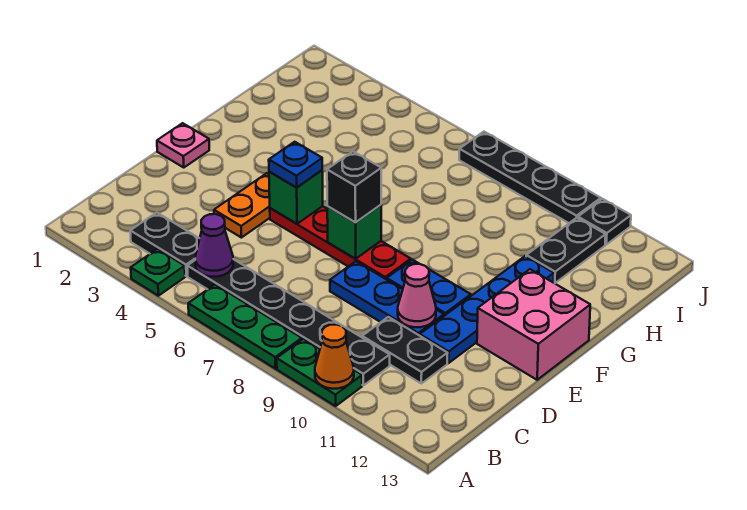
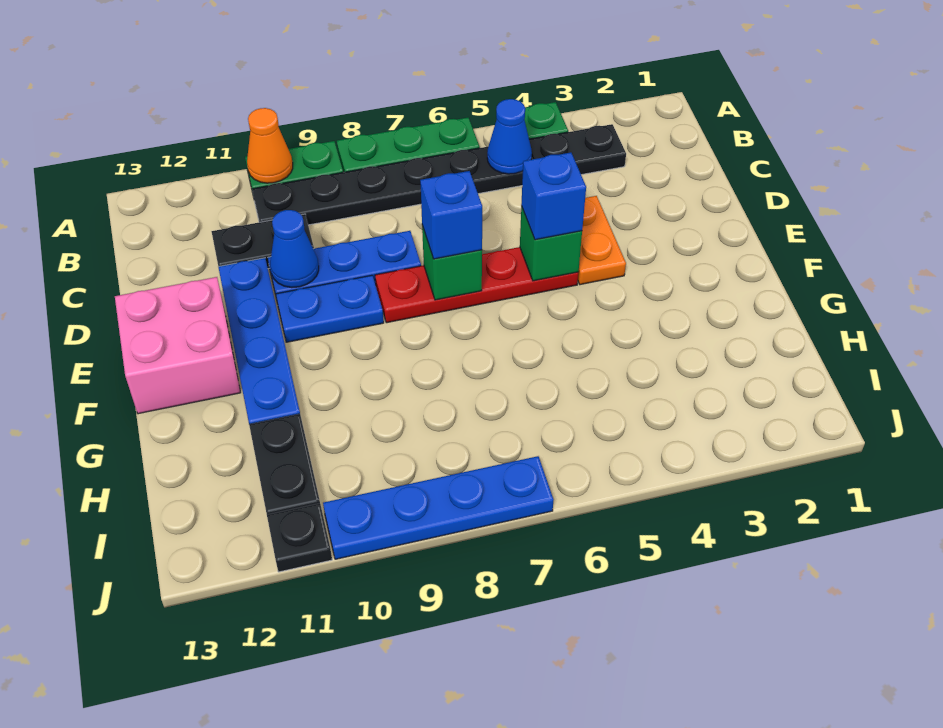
purple cone B5 level 2 -> blue cone B5 level 2
pink cone D10 level 2 -> blue cone D10 level 2
pink plate E1 level 1 -> none
blue plate E5 level 3 -> blue brick E5 level 3
black brick E7 level 3 -> blue brick E7 level 3
black plate J7:J10 level 1 -> blue plate J7:J10 level 1

